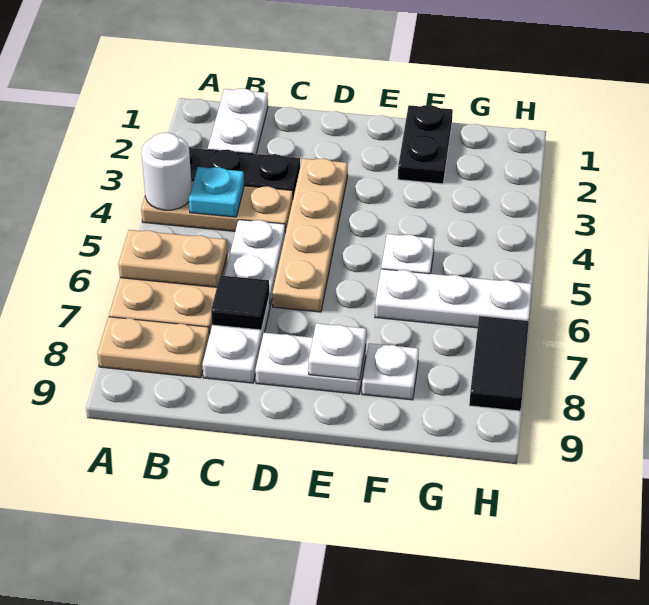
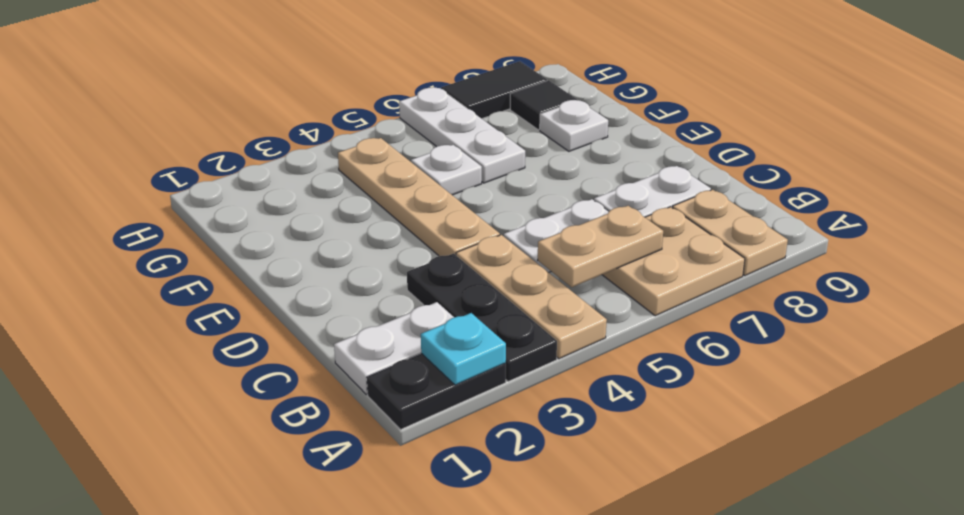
white round brick A4 level 2 -> none
tan plate A6:B6 level 2 -> tan plate B5:B6 level 2
cyan plate B4 level 2 -> cyan plate A2 level 2
black tile C7 level 2 -> black tile G8 level 1
tan plate D3:D6 level 1 -> tan plate D4:G4 level 1
white plate D8:E8 level 1 -> none
white plate E8 level 2 -> none
black plate F1:F2 level 1 -> black plate A1:A2 level 1

